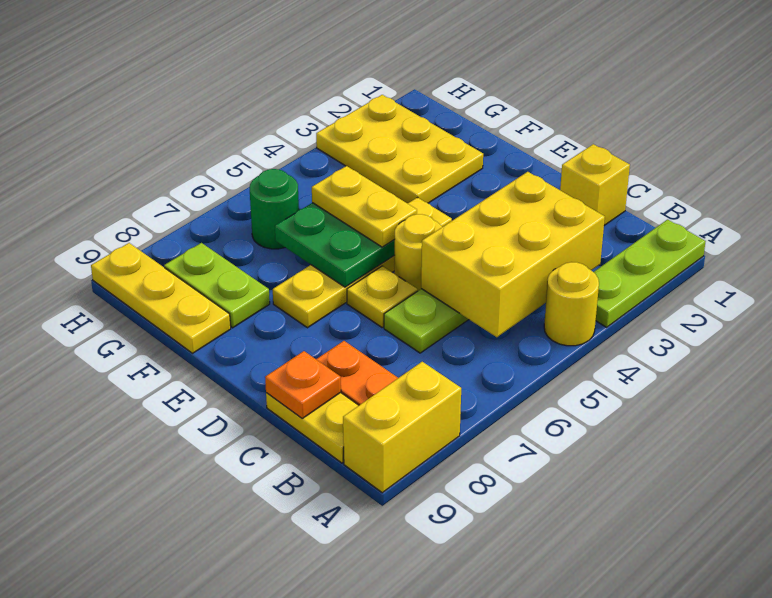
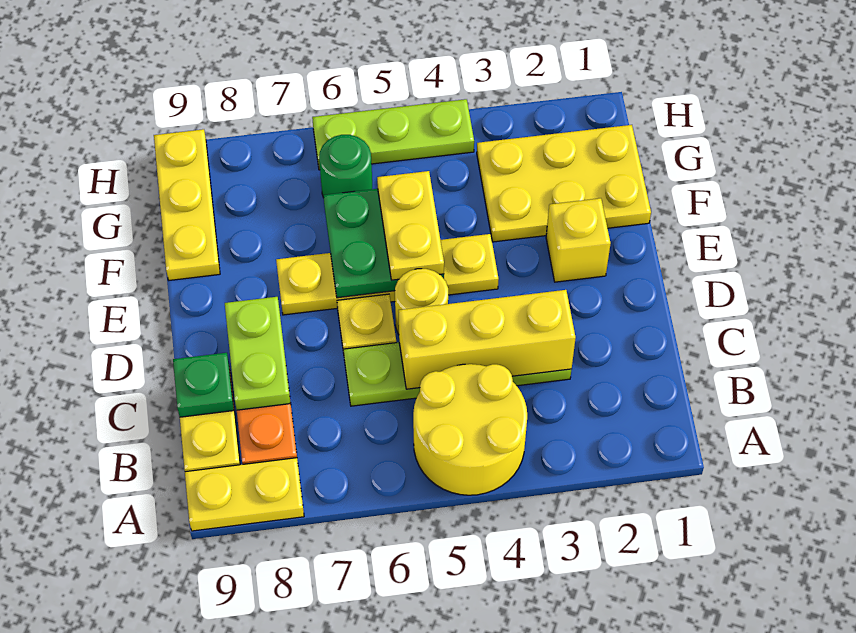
lime plate A1:A3 level 1 -> lime plate H4:H6 level 1
yellow round brick A4 level 1 -> yellow round brick A4:B5 level 1
yellow brick A8:A9 level 1 -> yellow plate A8:A9 level 1
yellow brick B3:C5 level 2 -> yellow brick C3:C5 level 2
yellow brick C1 level 1 -> yellow brick E2 level 1
orange plate C9 level 2 -> green plate C9 level 2
yellow plate F2:H3 level 1 -> yellow plate F1:G3 level 1
lime plate F8:G8 level 1 -> lime plate C8:D8 level 2

